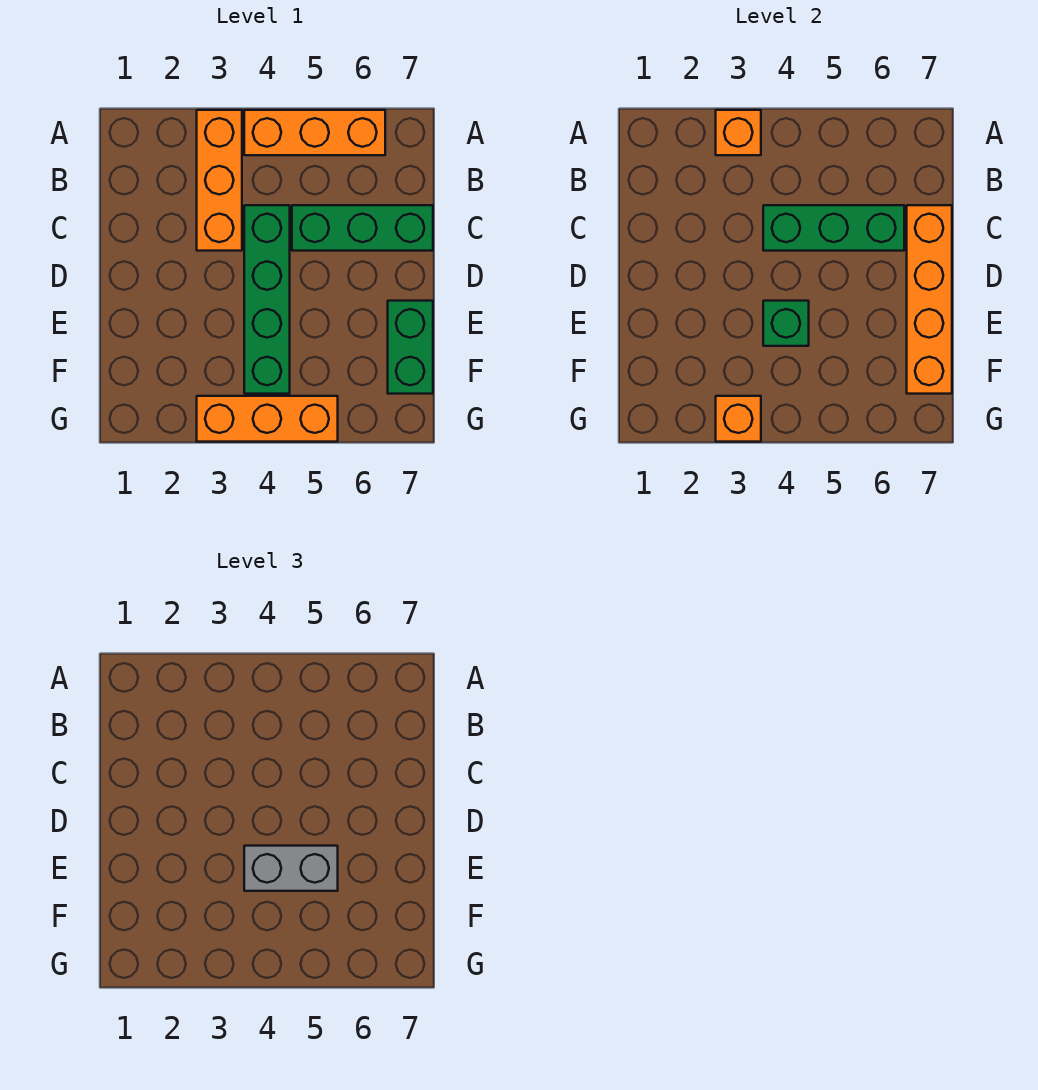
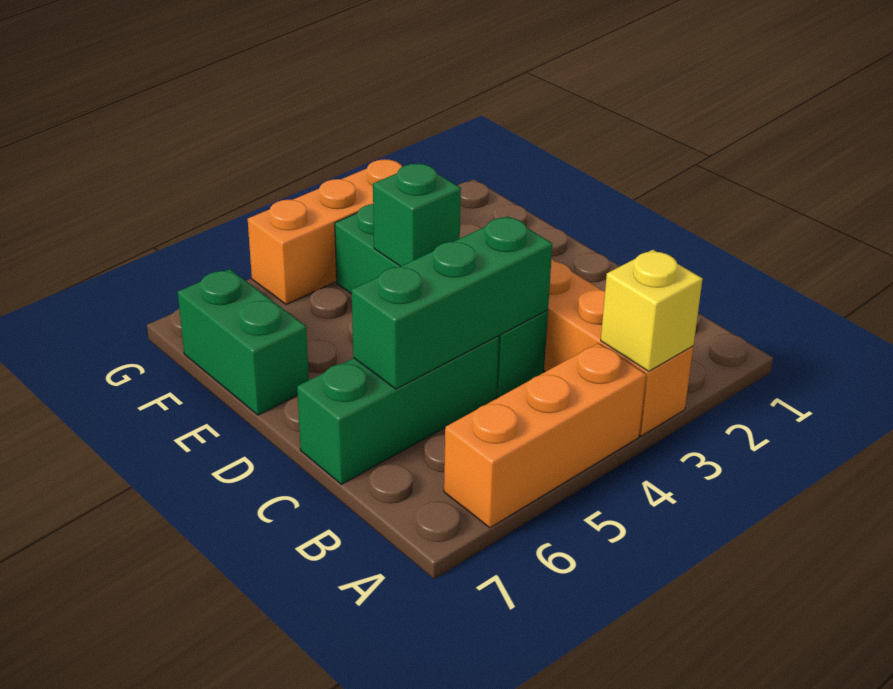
orange brick A3 level 2 -> yellow brick A3 level 2
orange brick C7:F7 level 2 -> none
grey brick E4:E5 level 3 -> none
orange brick G3 level 2 -> none

